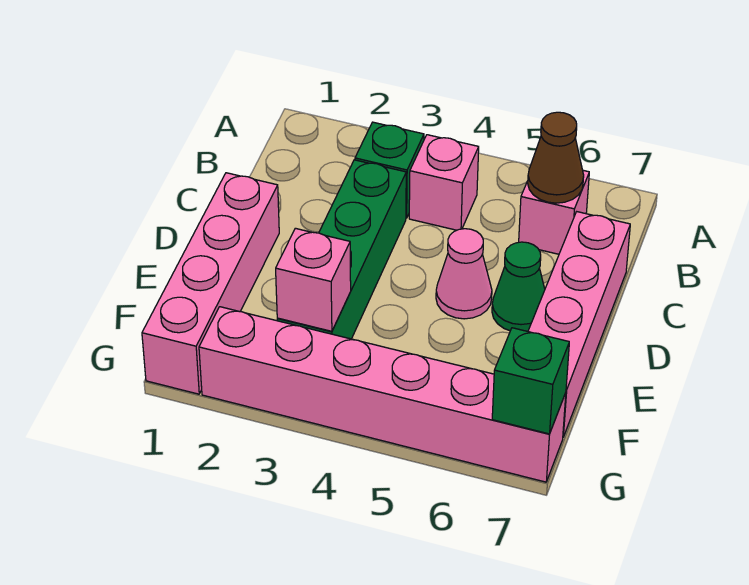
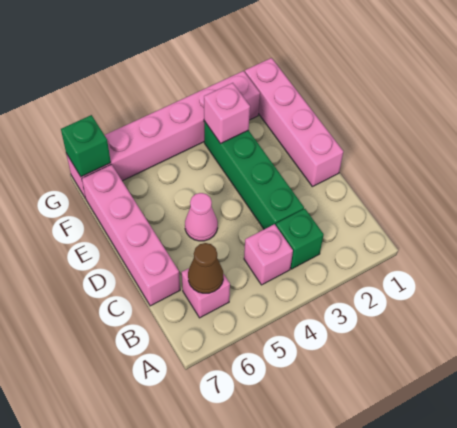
green cone D6 level 1 -> none

